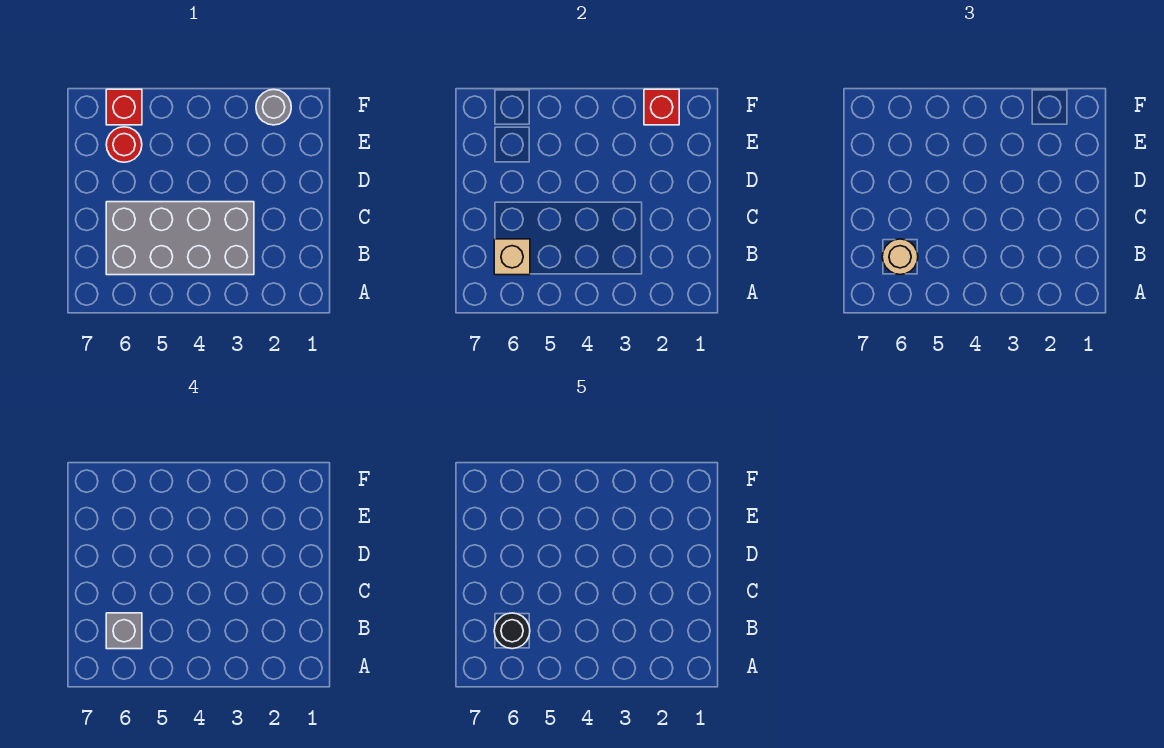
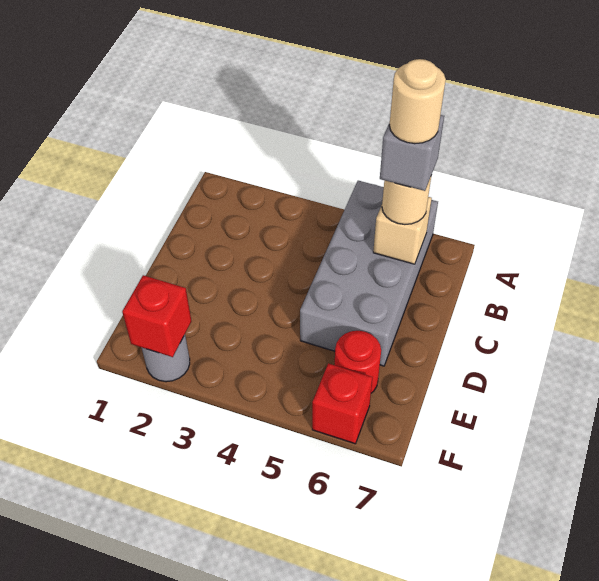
grey brick B3:C6 level 1 -> grey brick A5:D6 level 1
black round brick B6 level 5 -> tan round brick B6 level 5

